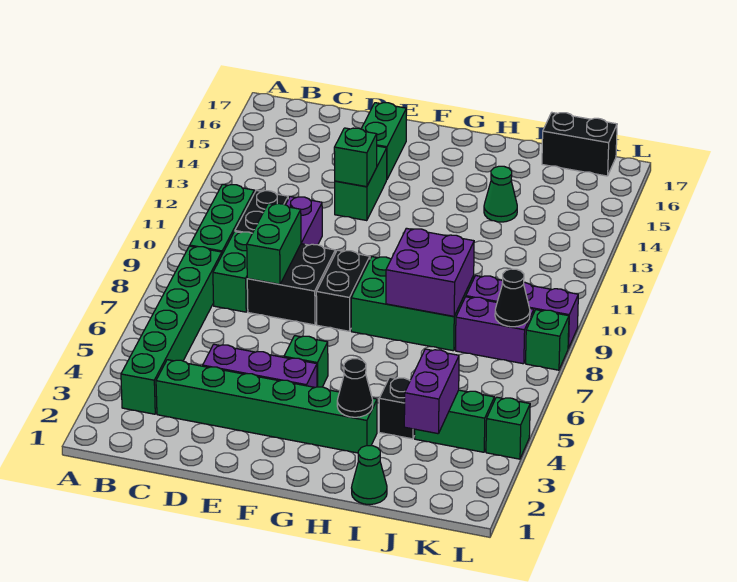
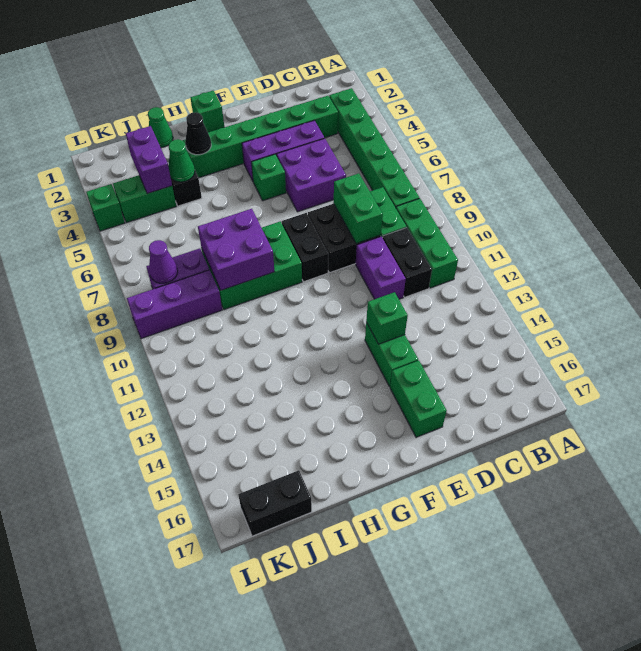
none -> purple brick D5:E6 level 1
green cone I14 level 1 -> green cone I4 level 2
black cone K8 level 2 -> purple cone K8 level 2
green brick L8 level 1 -> green brick G1 level 1

